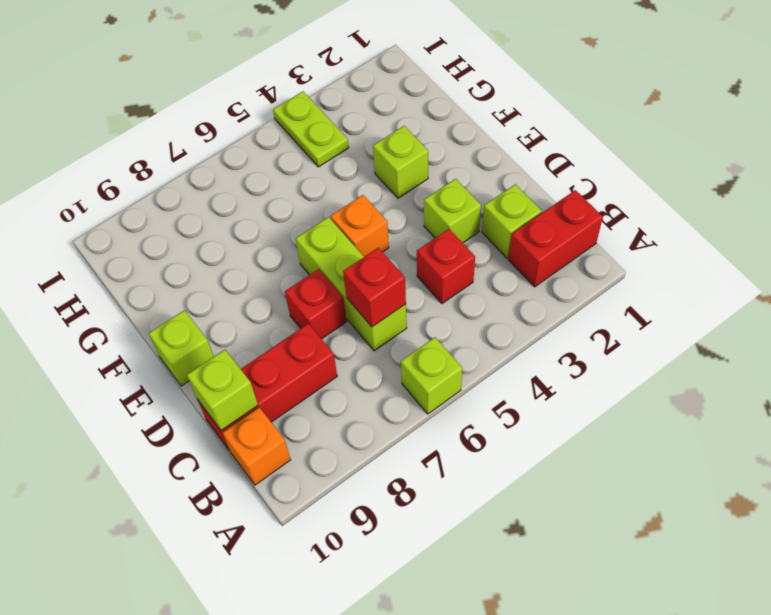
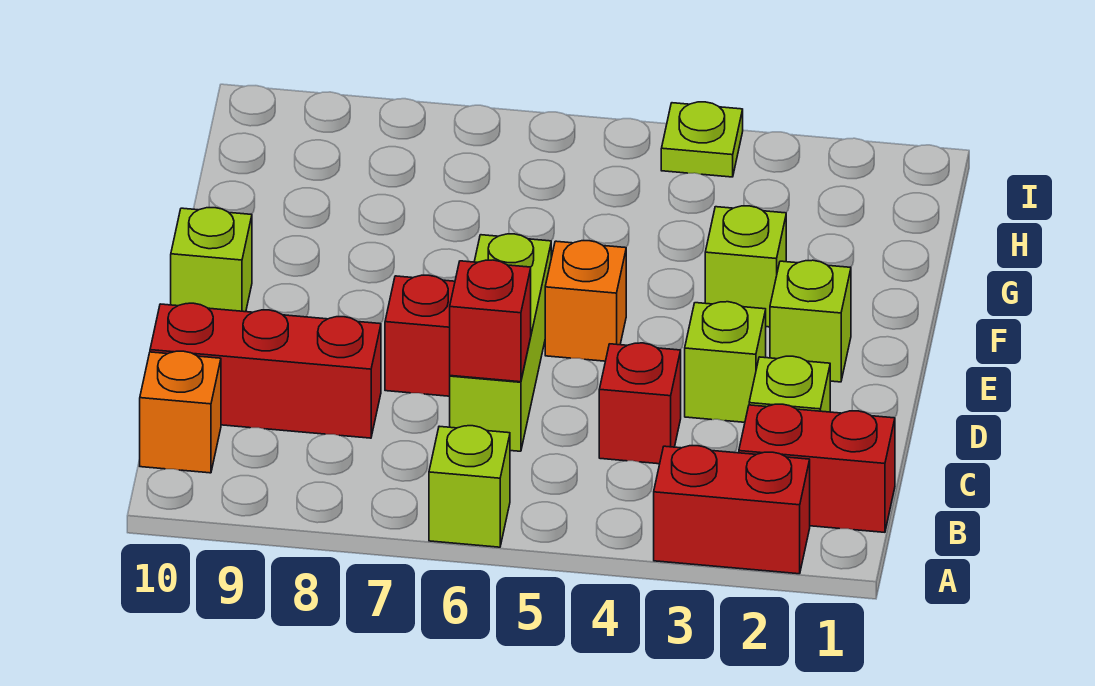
none -> red brick A2:A3 level 1
lime brick C10 level 2 -> lime brick E2 level 1
lime plate H4:I4 level 1 -> lime plate I4 level 1

